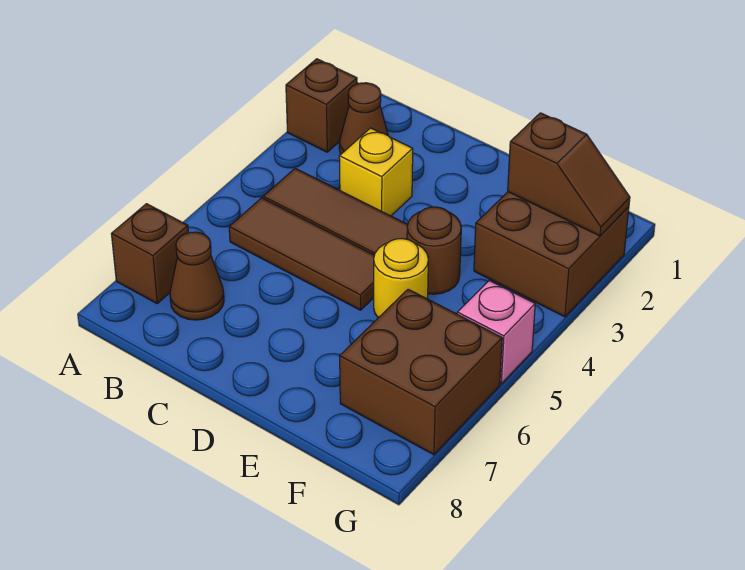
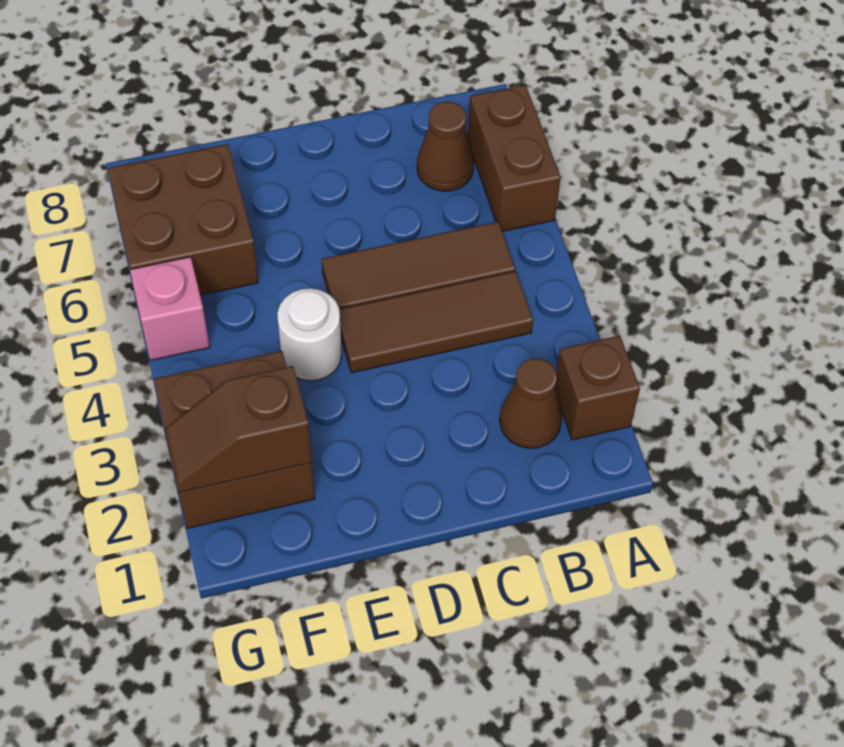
brown brick A7 level 1 -> brown brick A6:A7 level 1
yellow brick C3 level 1 -> none
brown round brick E4 level 1 -> white round brick E4 level 1
yellow round brick E5 level 1 -> none

